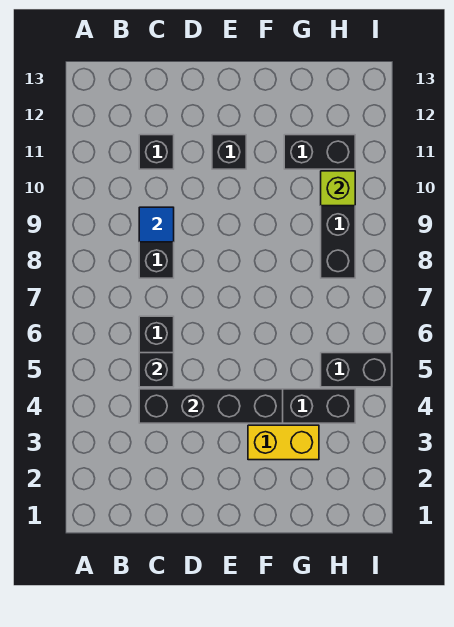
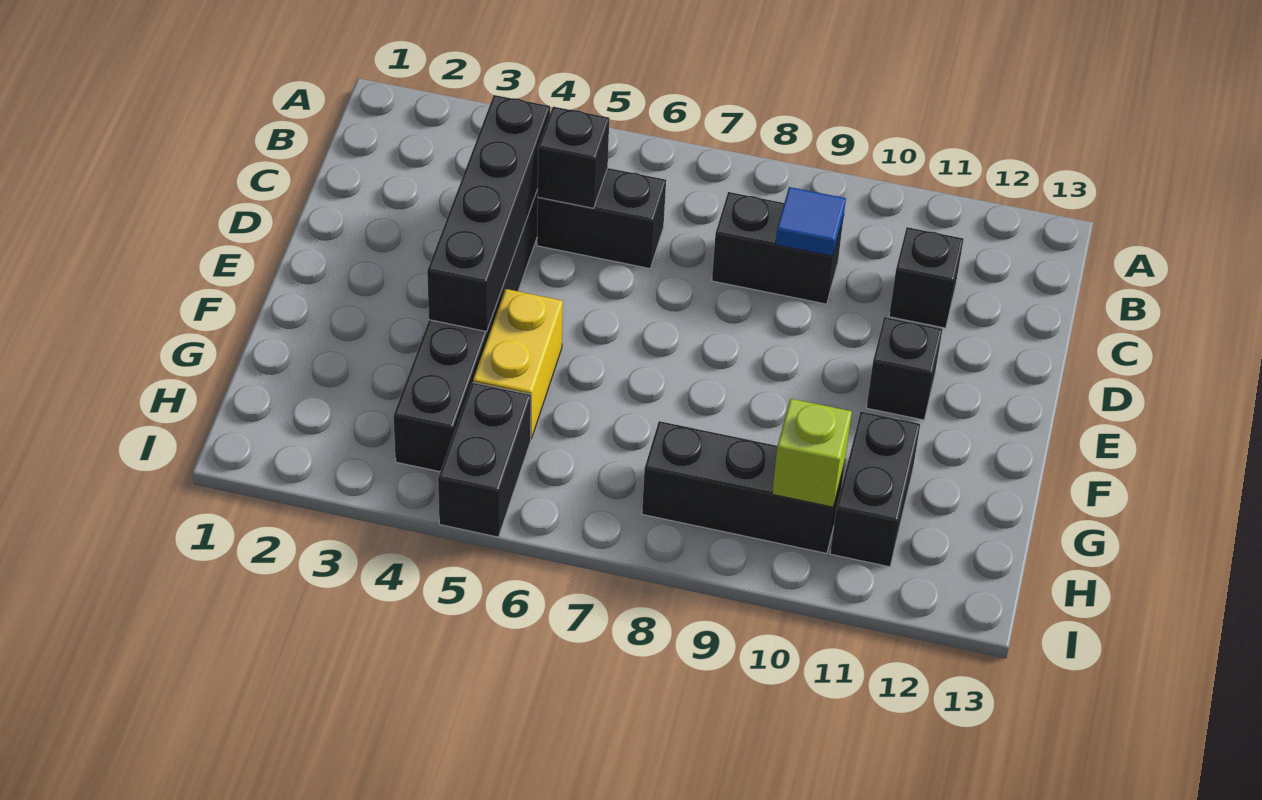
yellow brick F3:G3 level 1 -> yellow brick F5:G5 level 1

